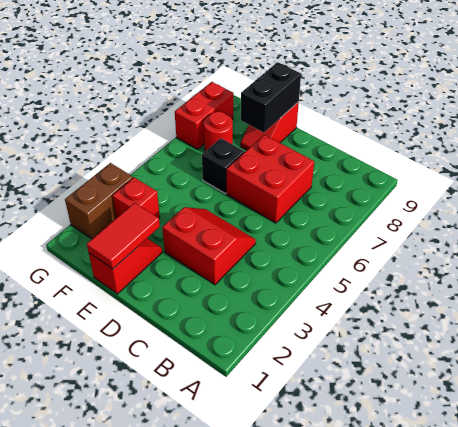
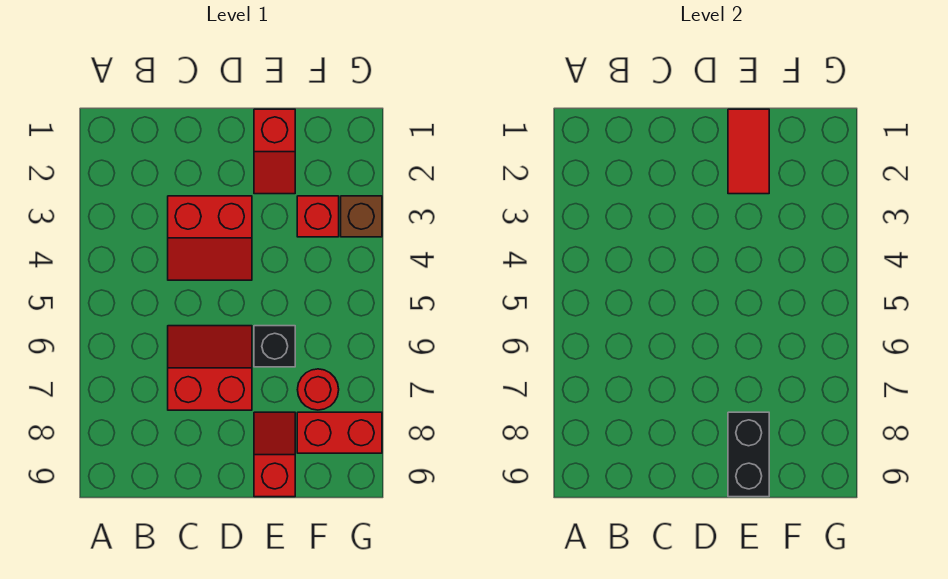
red brick C6:D7 level 1 -> red slope C6:D7 level 1 top 7
brown brick G2:G3 level 1 -> brown brick G3 level 1
red brick G7:G8 level 1 -> red brick F8:G8 level 1

